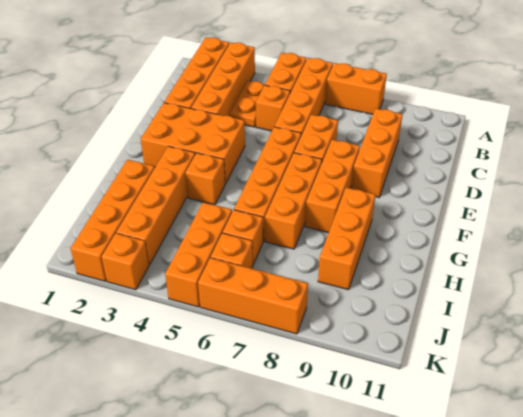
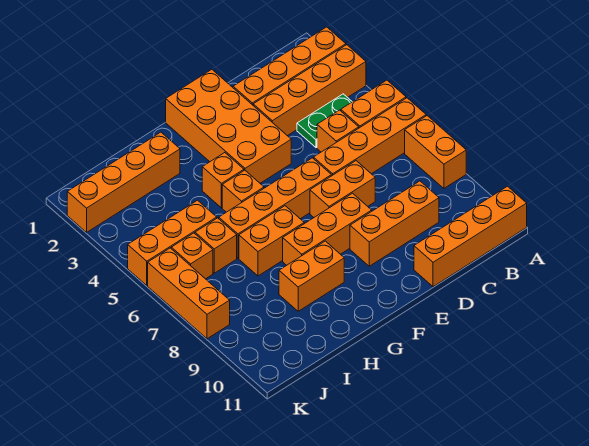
orange plate B4:C4 level 1 -> green plate B4:C4 level 1
orange brick E2:F4 level 1 -> orange brick E1:F4 level 1
orange brick F7:H7 level 1 -> orange brick G7:H7 level 1
orange brick G3:J3 level 1 -> orange brick A11:D11 level 1
orange brick G9:I9 level 1 -> orange brick G9:H9 level 1
orange brick K3 level 1 -> orange brick G5 level 1

